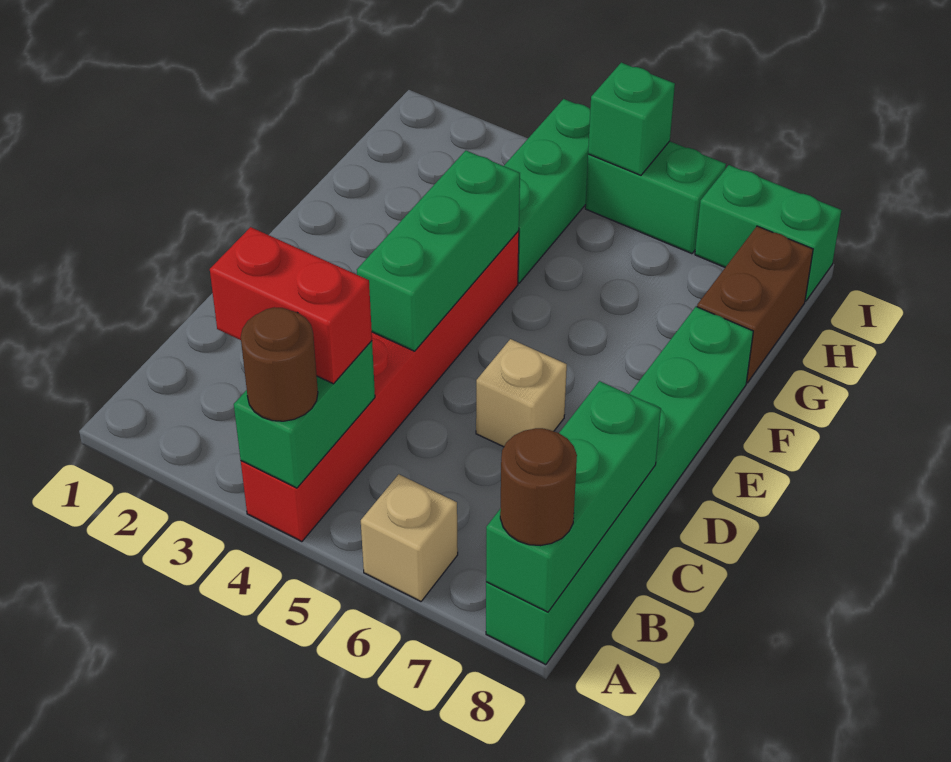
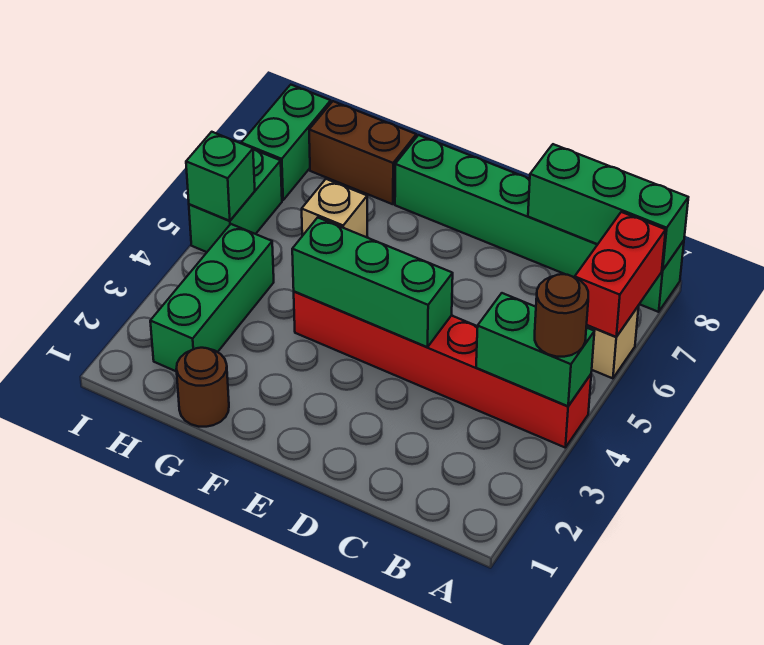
brown round brick A8 level 3 -> brown round brick G1 level 1
red brick B3:B4 level 3 -> red brick A6:A7 level 2
tan brick D6 level 1 -> tan brick G6 level 1
green brick G4:I4 level 1 -> green brick H2:H4 level 1

